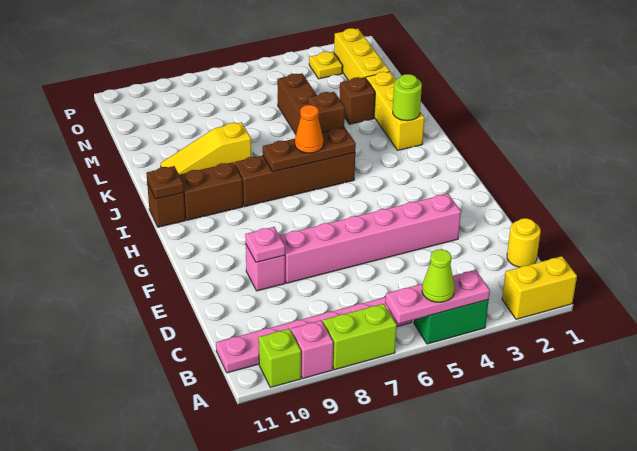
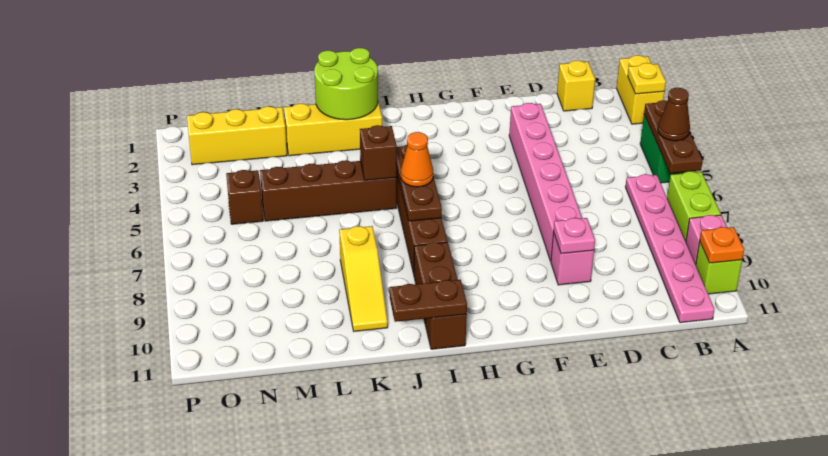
pink plate A4:A6 level 2 -> brown plate A4:A6 level 2
lime cone A5 level 3 -> brown cone A5 level 3
none -> orange plate A10 level 2
yellow round brick C1 level 1 -> yellow brick C1 level 1
brown plate I11 level 2 -> brown plate I11:J11 level 2
lime round brick J2 level 2 -> lime round brick J1:K2 level 2
brown brick L3 level 1 -> brown brick N5 level 1
yellow plate O3 level 1 -> yellow plate A2 level 2

